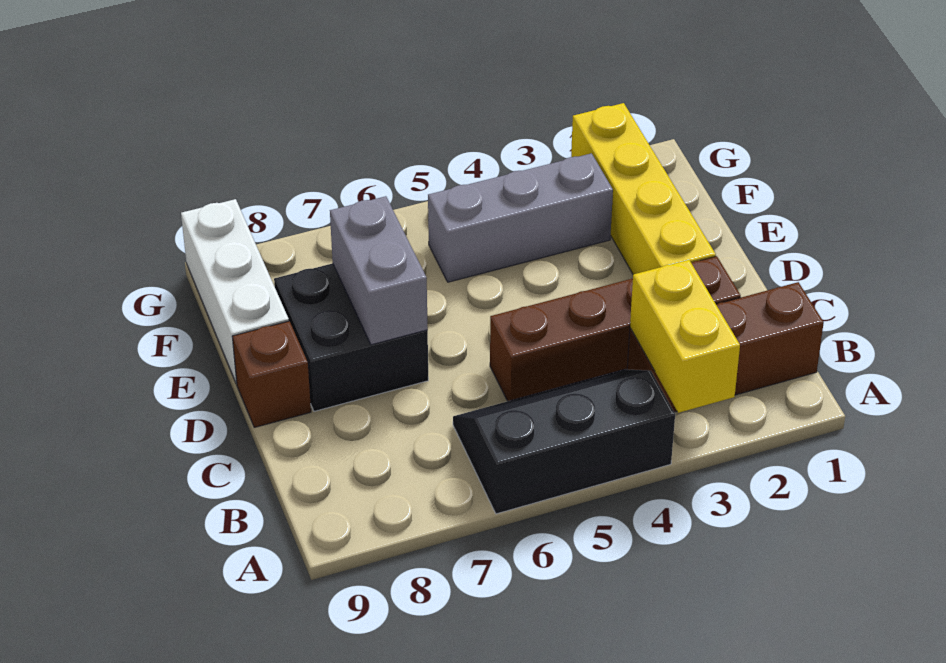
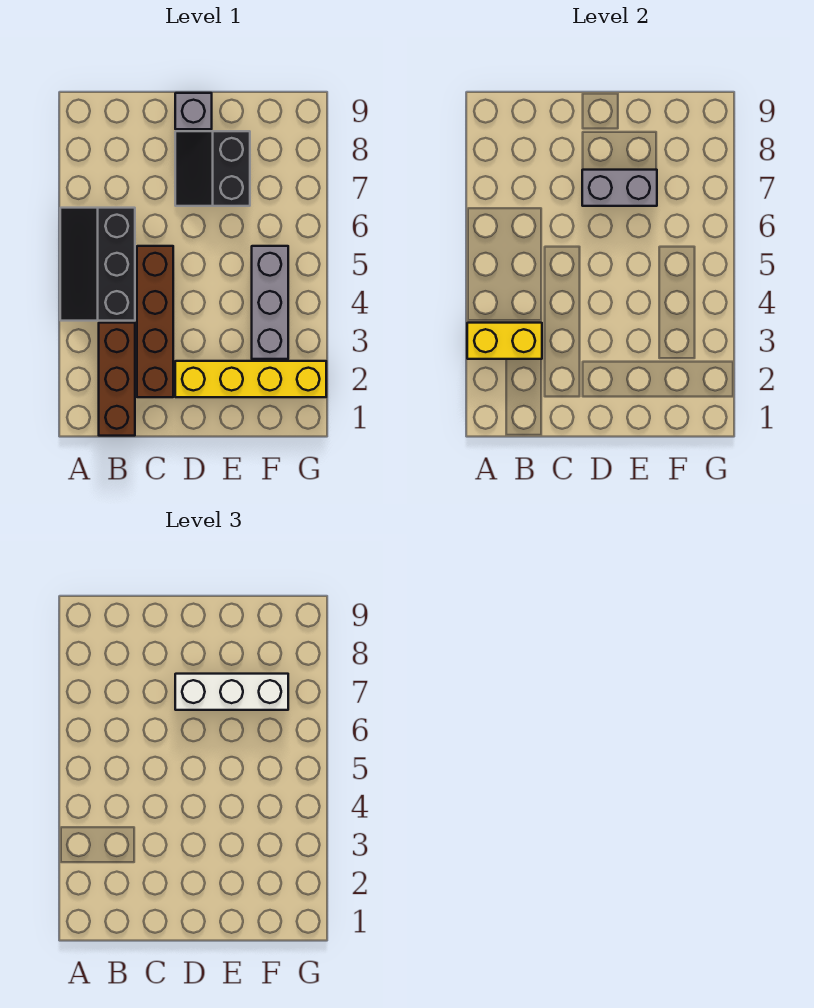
black slope A4:B6 level 1 top A -> black slope A4:B6 level 1 top B
black brick D7:E8 level 1 -> black slope D7:E8 level 1 top E
brown brick D9 level 1 -> grey brick D9 level 1
white brick E9:G9 level 1 -> white brick D7:F7 level 3

